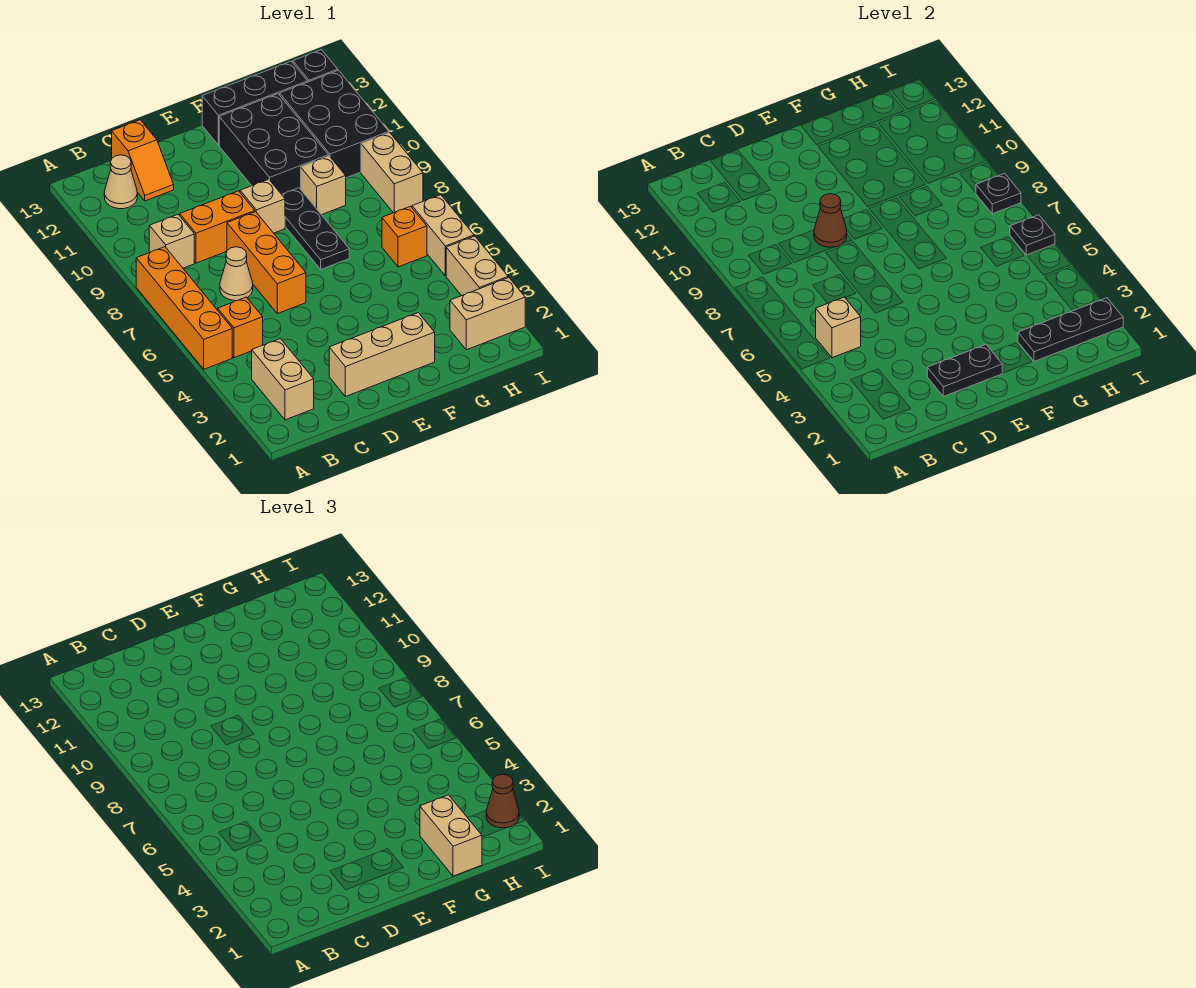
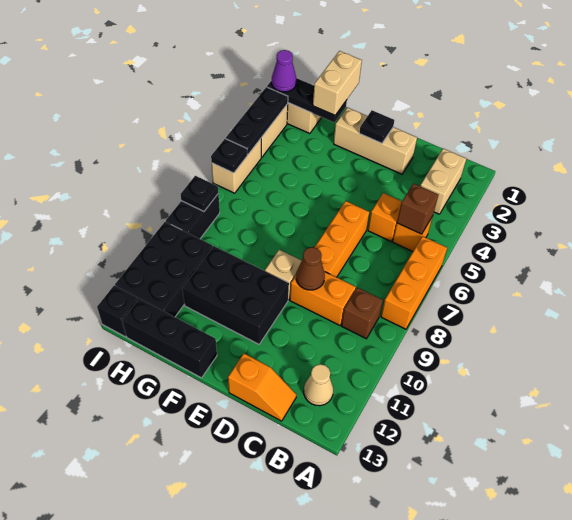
orange brick A5:A8 level 1 -> orange brick A6:A8 level 1
tan brick B5 level 2 -> brown brick B5 level 2
tan brick B9 level 1 -> brown brick B9 level 1
tan cone C7 level 1 -> none
orange slope C12:C13 level 1 top 13 -> orange slope C13:D13 level 1 top D
black plate D2:E2 level 2 -> black plate E2 level 2
black plate F7:F9 level 1 -> black plate I3:I5 level 2
black brick F10:G12 level 1 -> black brick E10:G11 level 1
tan brick G9 level 1 -> none
orange brick H6 level 1 -> orange brick C5 level 1
brown cone I2 level 3 -> purple cone I2 level 3
tan brick I8:I9 level 1 -> black brick I8:I9 level 1

